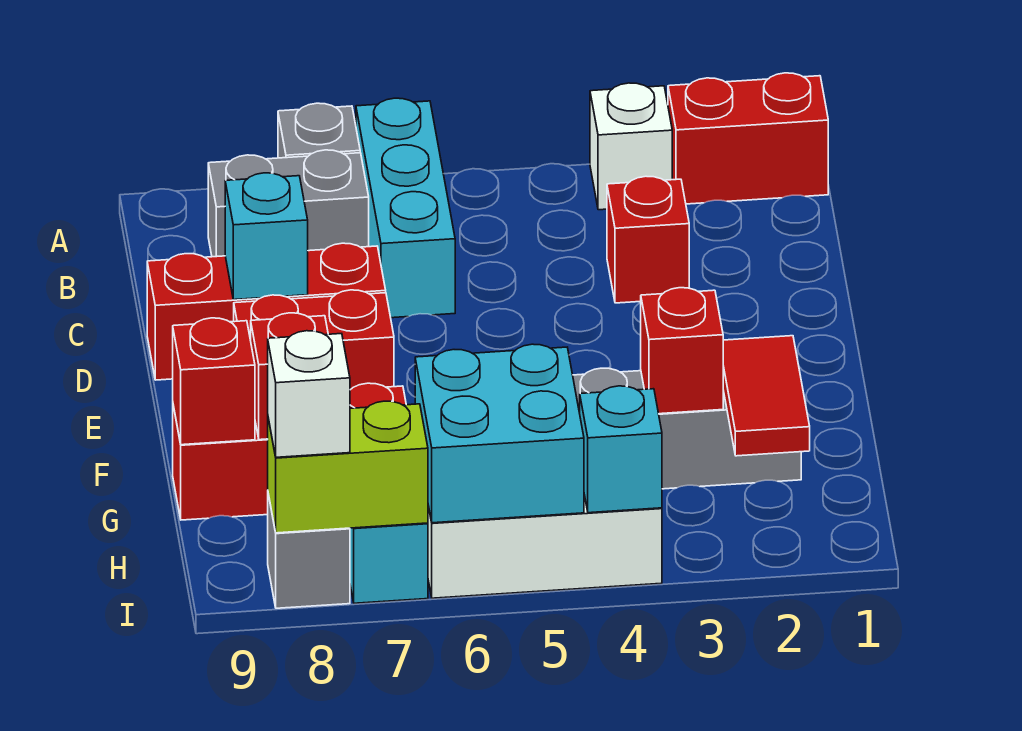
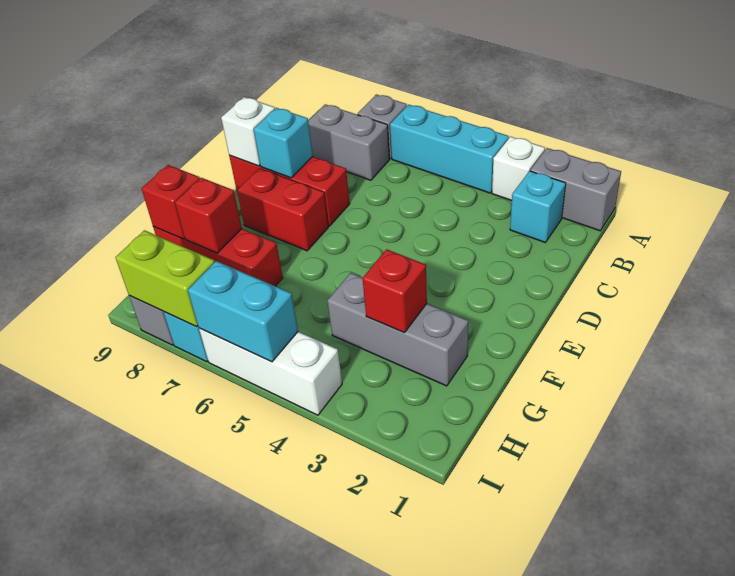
red brick A1:A2 level 1 -> grey brick A1:A2 level 1
cyan brick A6:C6 level 1 -> cyan brick A4:A6 level 1
red brick C3 level 1 -> none
red tile G2:H2 level 2 -> none
cyan brick H5:I6 level 2 -> cyan brick I5:I6 level 2
cyan brick I4 level 2 -> cyan brick B2 level 1
white brick I8 level 3 -> white brick D9 level 2

